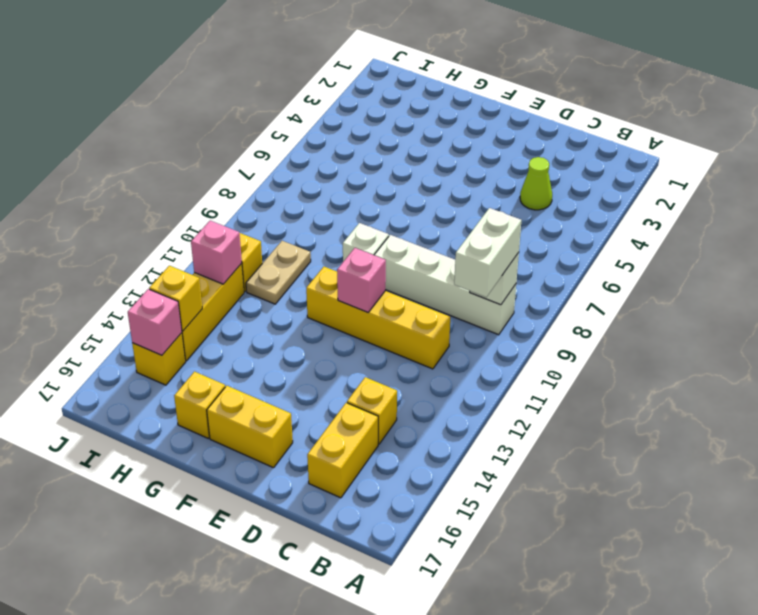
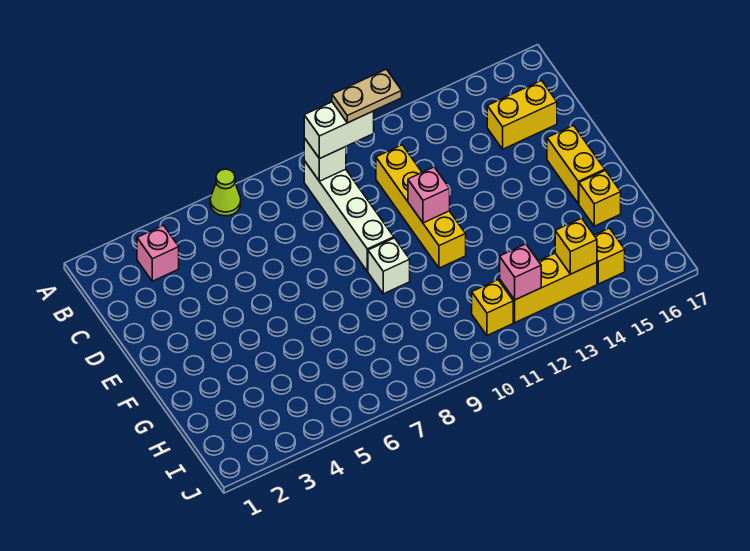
lime cone C4 level 1 -> lime cone A6 level 1
yellow brick C14 level 1 -> none
tan plate H10:H11 level 1 -> tan plate B10:B11 level 4
pink brick I15 level 2 -> pink brick B3 level 1

